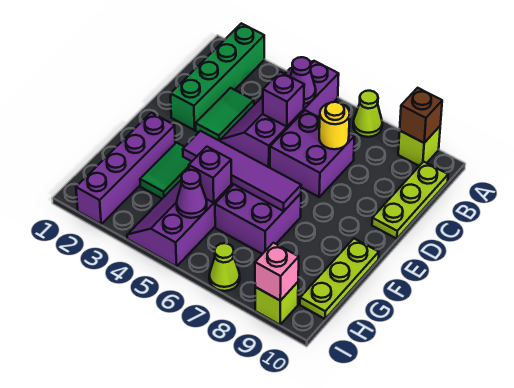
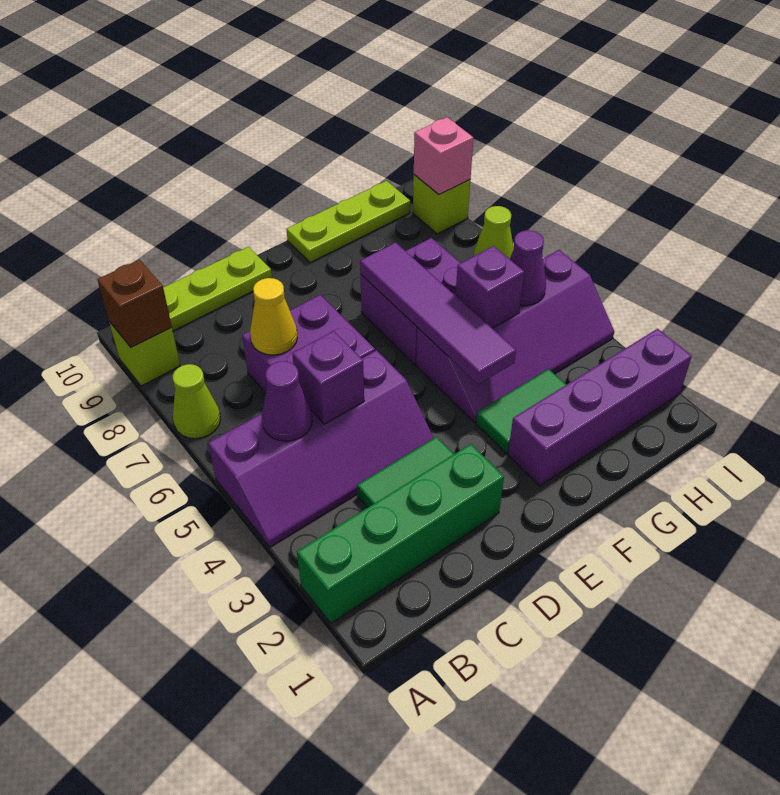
yellow round brick C7 level 2 -> yellow cone C7 level 2

